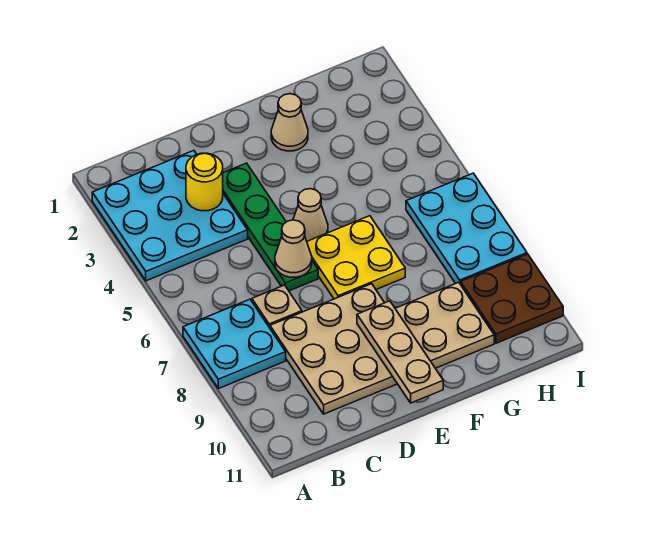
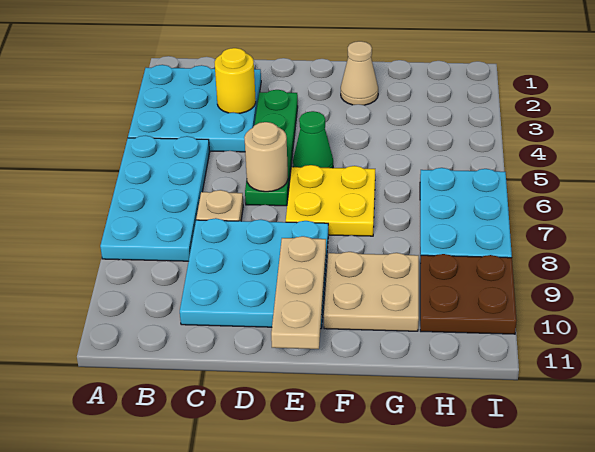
cyan plate A7:B8 level 1 -> cyan plate A5:B8 level 1
tan plate C8:E10 level 1 -> cyan plate C8:E10 level 1
tan cone D6 level 2 -> tan round brick D6 level 2
tan cone E5 level 1 -> green cone E5 level 1

